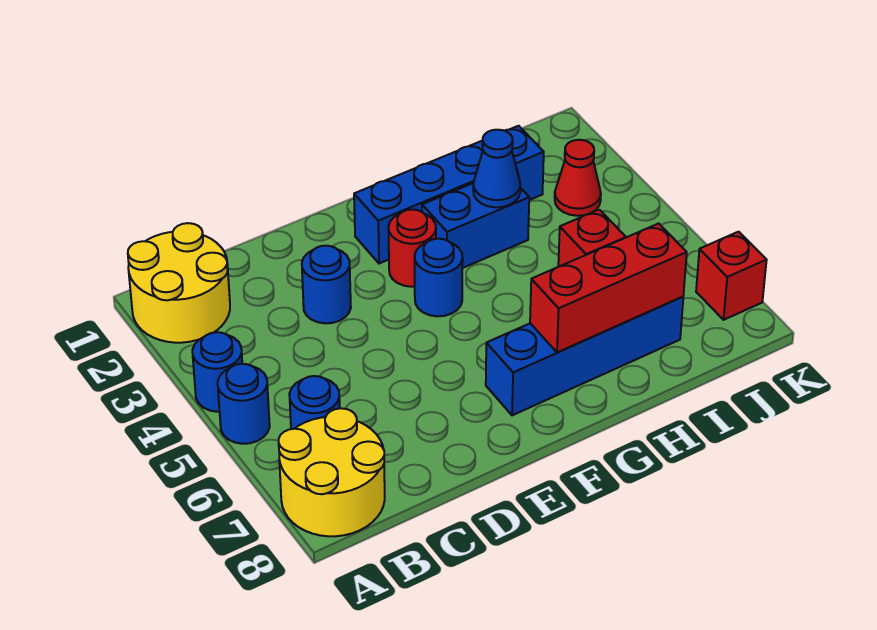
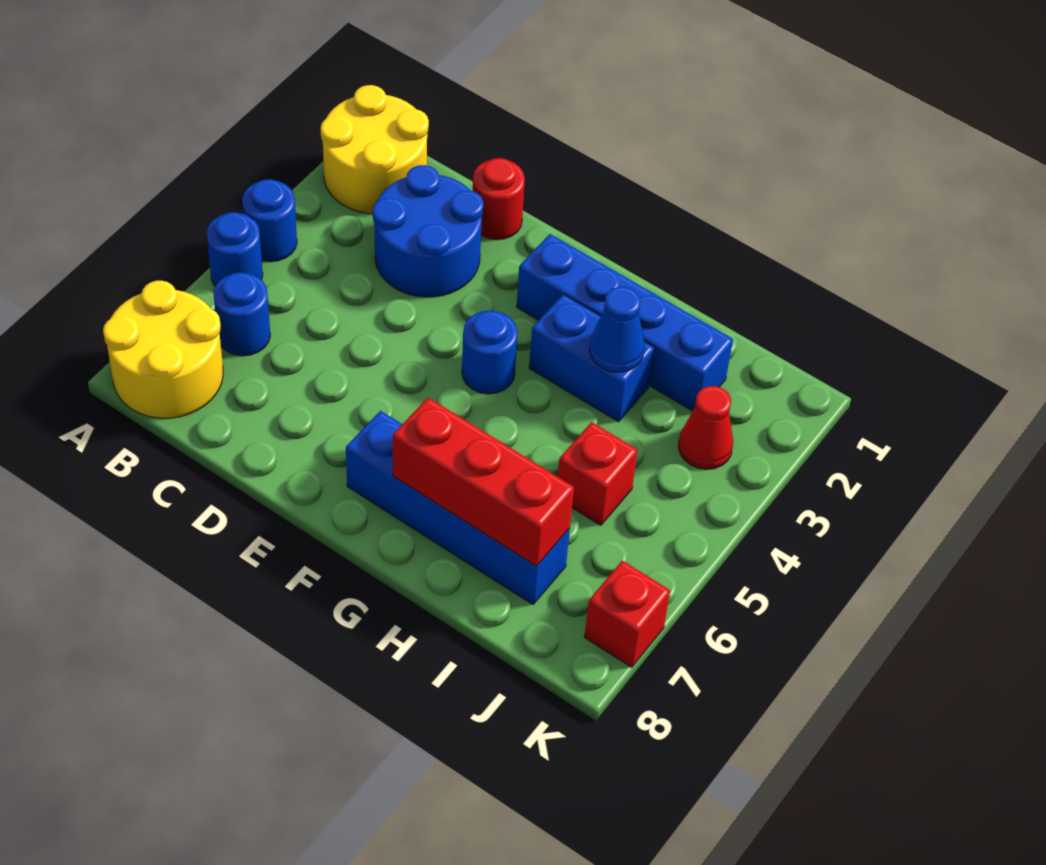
blue round brick D3 level 1 -> blue round brick C2:D3 level 1
red round brick F3 level 1 -> red round brick D1 level 1

